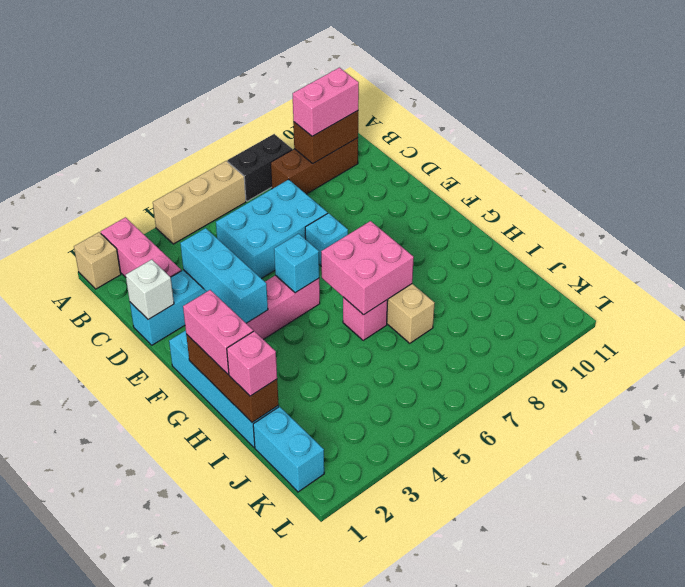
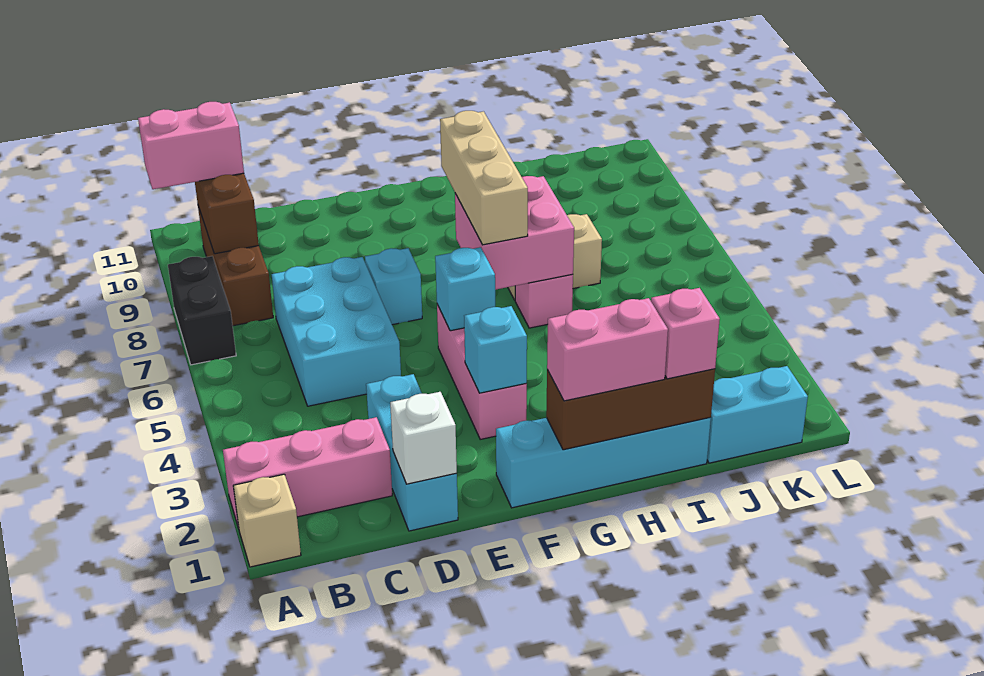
tan brick A4:A6 level 1 -> tan brick G6:G8 level 3
pink brick B9:B10 level 3 -> pink brick A10:B10 level 3
cyan brick D3:F3 level 2 -> cyan brick F3 level 2

